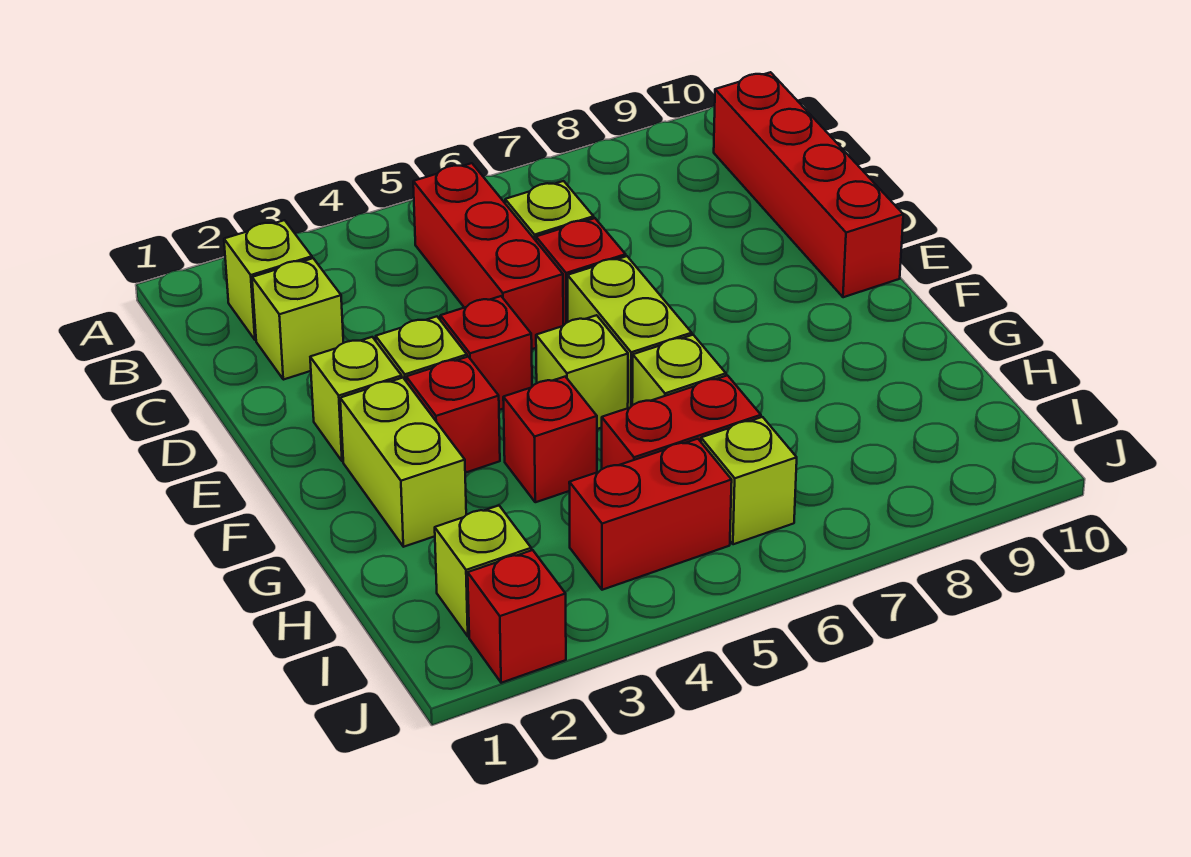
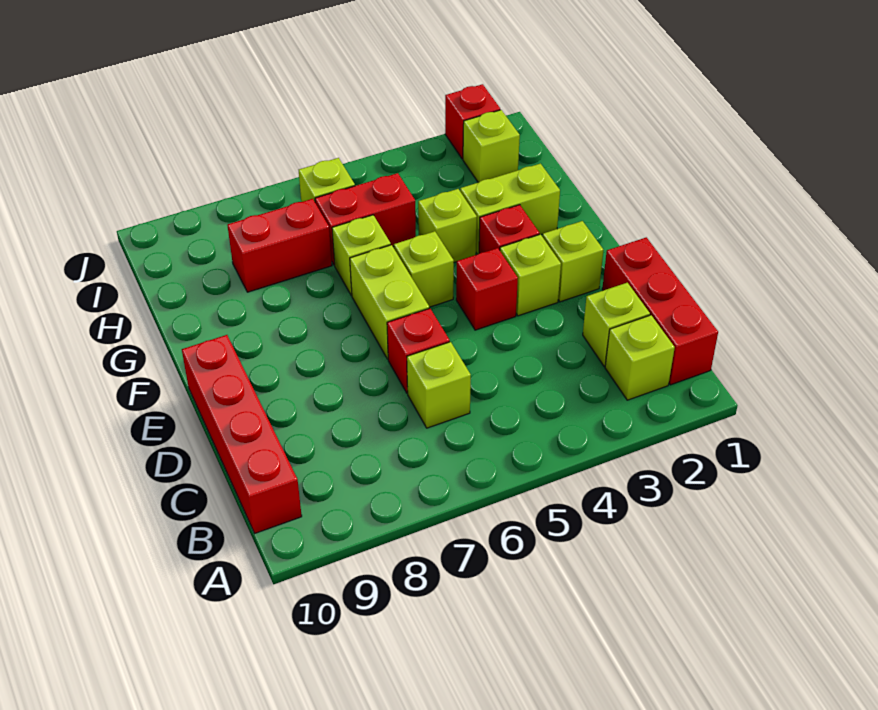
red brick B5:D5 level 1 -> red brick B1:D1 level 1
lime brick F2:G2 level 1 -> lime brick G2:G3 level 1
red brick G4 level 1 -> lime brick G4 level 1
red brick I4:I5 level 1 -> red brick H7:H8 level 1

